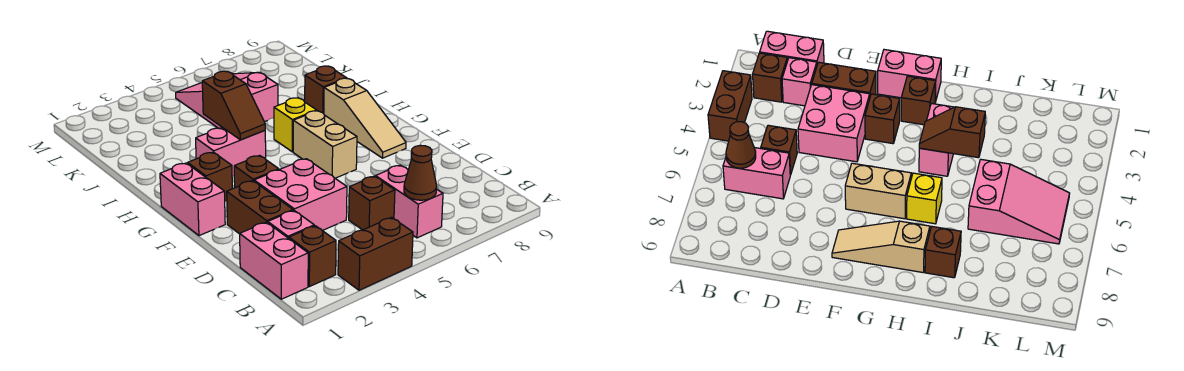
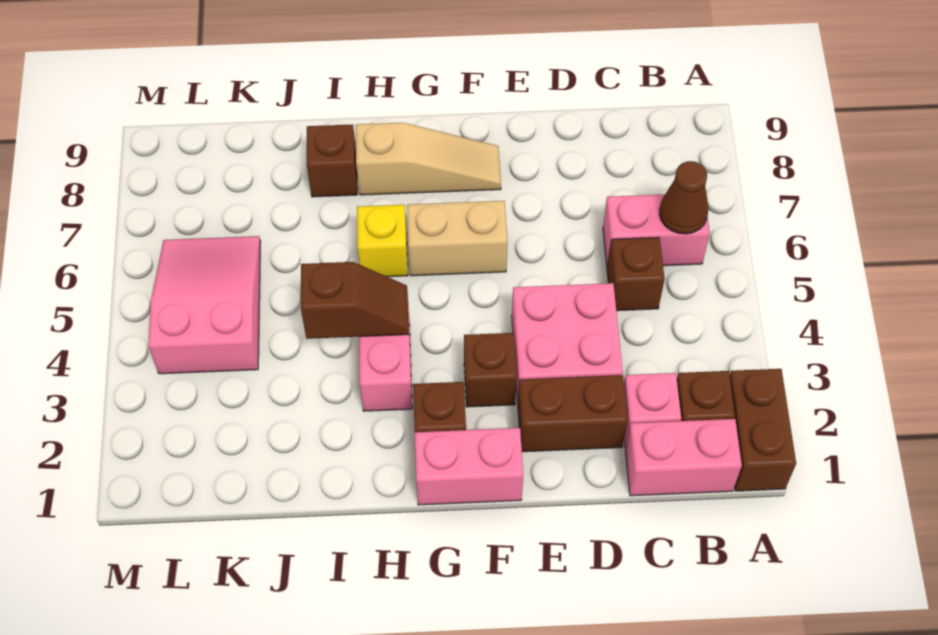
brown brick A3:A4 level 1 -> brown brick A1:A2 level 1
pink slope J5:L6 level 1 top J -> pink slope K4:L6 level 1 top 4

